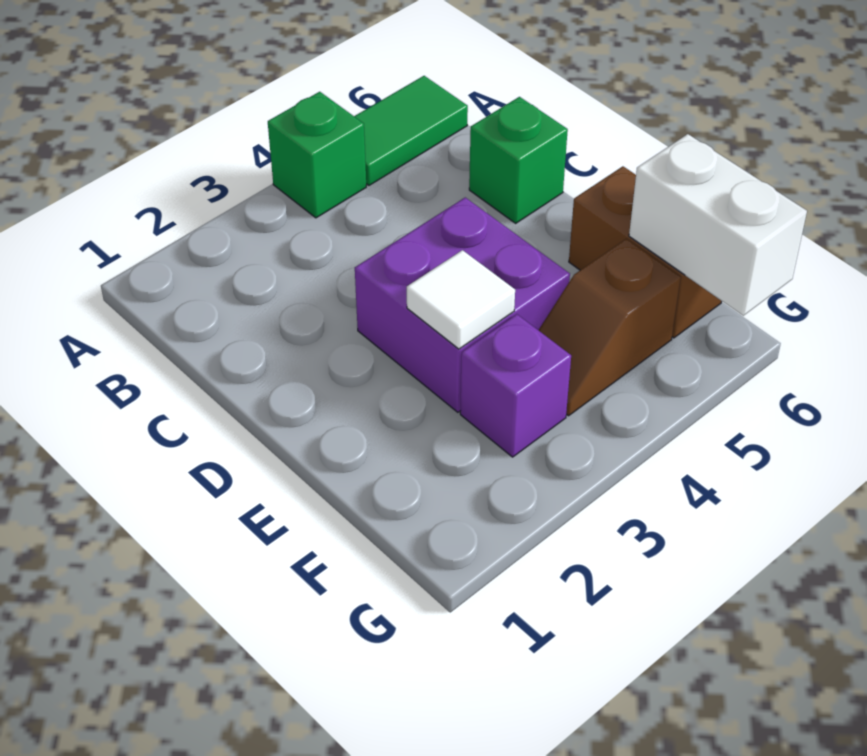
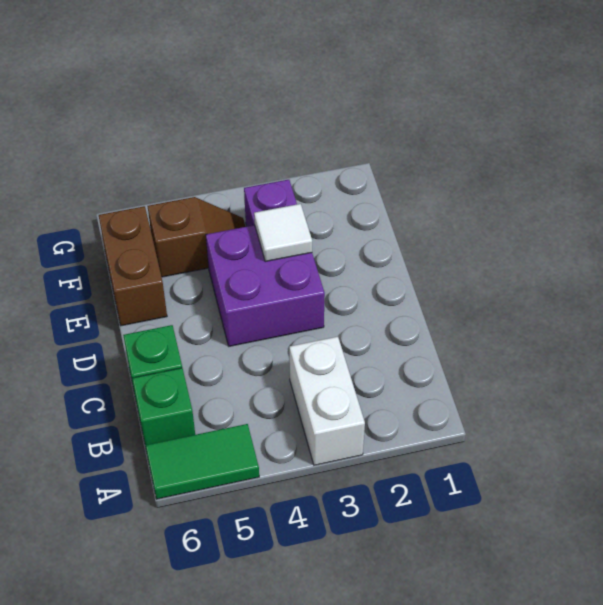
green brick A4 level 1 -> green brick B6 level 1
white brick F6:G6 level 2 -> white brick A3:B3 level 1

